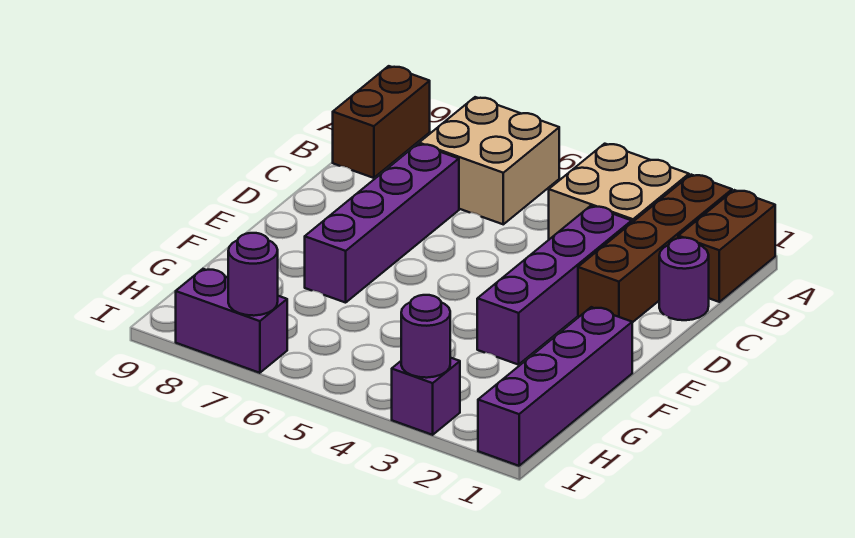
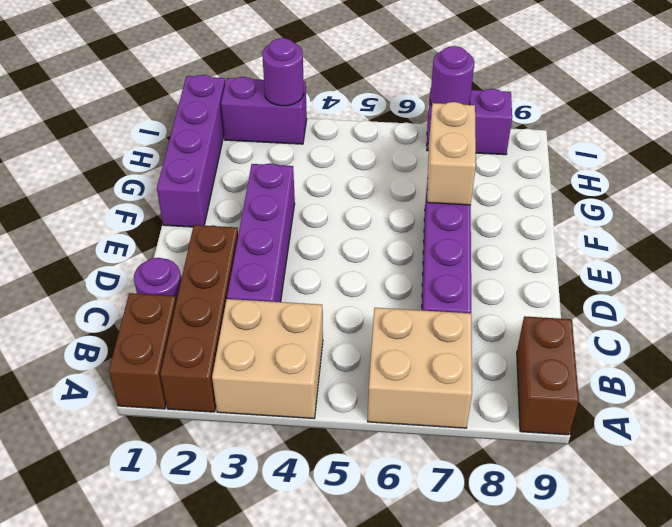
none -> tan brick F7:G7 level 2
purple brick I3 level 1 -> purple brick I2:I3 level 1

